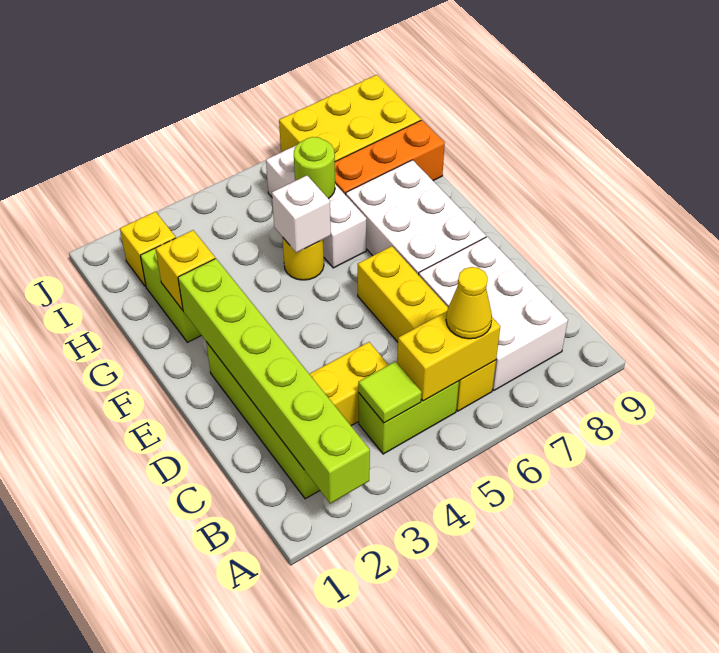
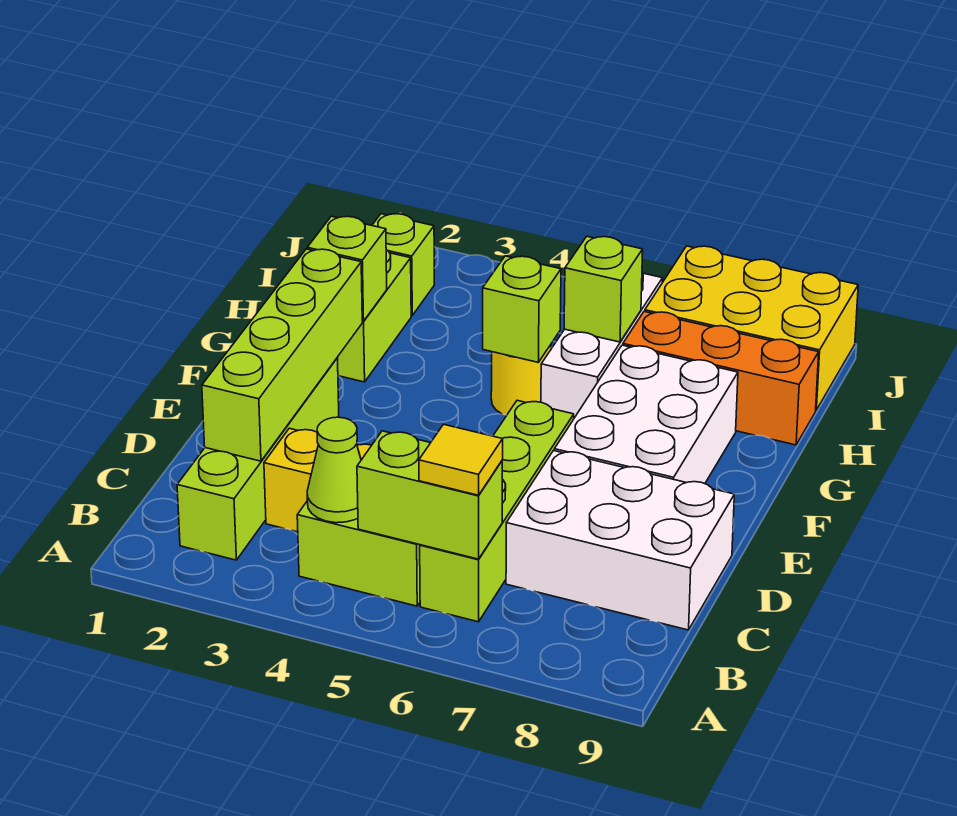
lime brick A2:F2 level 2 -> lime brick C2:F2 level 2
lime tile B4 level 2 -> lime cone B4 level 2
yellow brick B5:B6 level 2 -> lime brick B5:B6 level 2
yellow brick B6:E6 level 1 -> lime brick B6:E6 level 1
yellow cone B6 level 3 -> yellow tile B6 level 3
white brick B7:D8 level 1 -> white brick C7:D9 level 1
yellow brick G2 level 2 -> lime brick G2 level 2
white brick G5 level 2 -> lime brick G5 level 2
lime round brick H6 level 2 -> lime brick H6 level 2
yellow brick I2 level 1 -> lime brick I2 level 1

